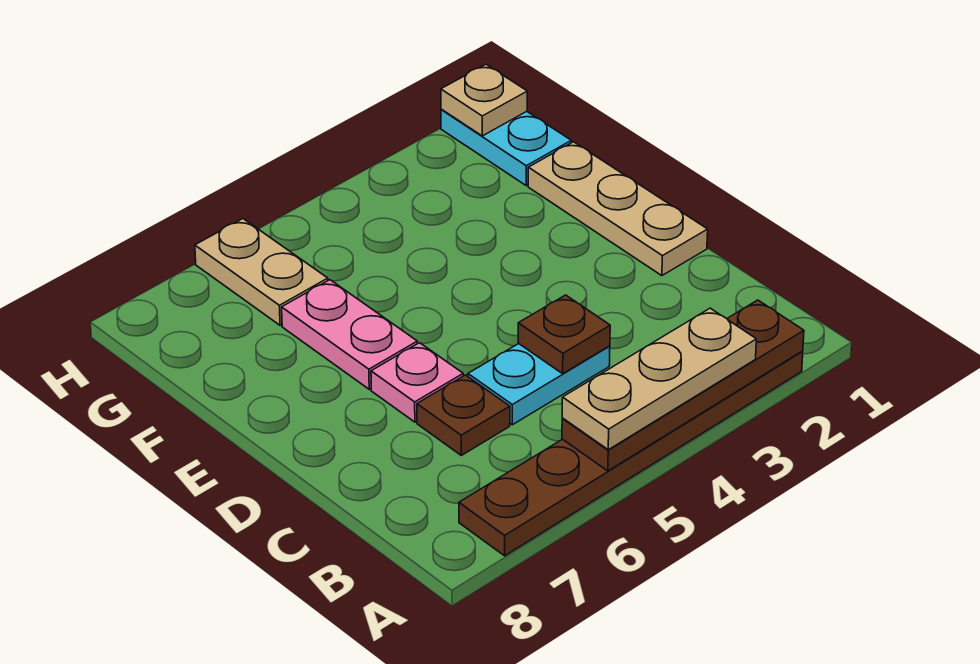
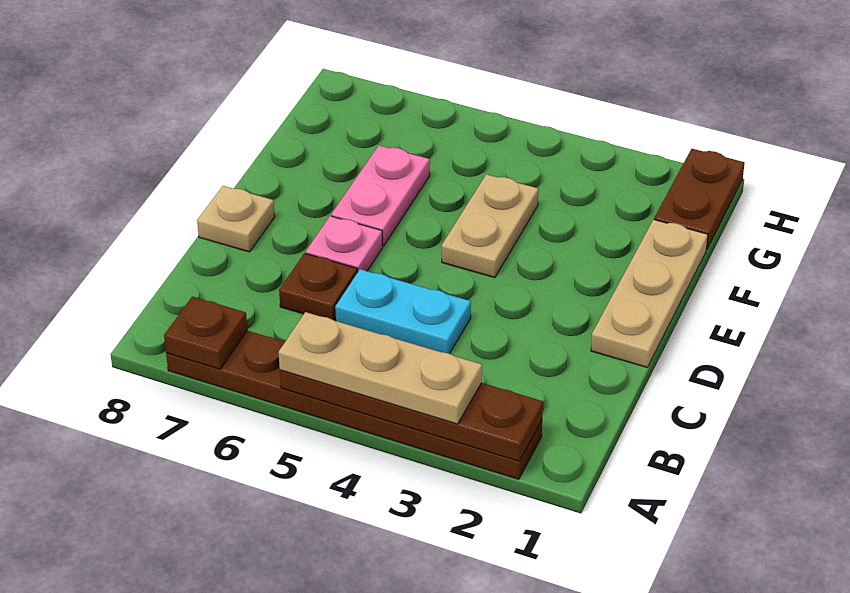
brown plate C4 level 2 -> brown plate A7 level 2
cyan plate G1:H1 level 1 -> brown plate G1:H1 level 1
tan plate G6:H6 level 1 -> tan plate E4:F4 level 1
tan plate H1 level 2 -> tan plate D8 level 1

